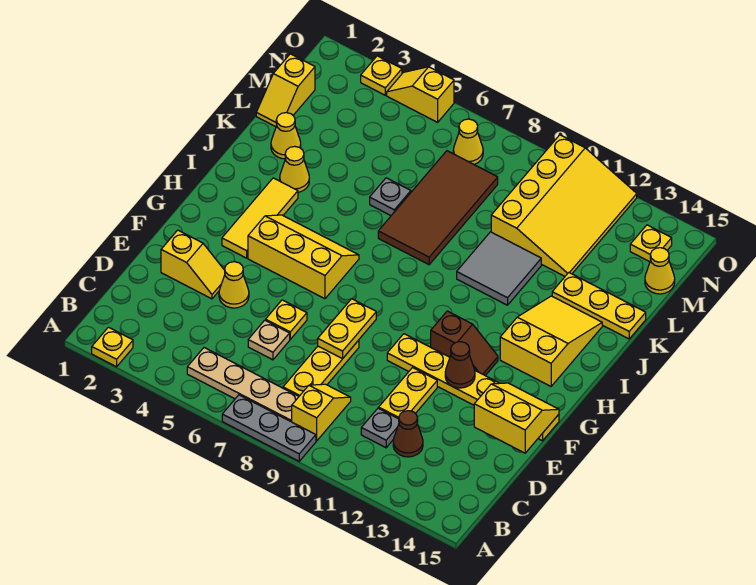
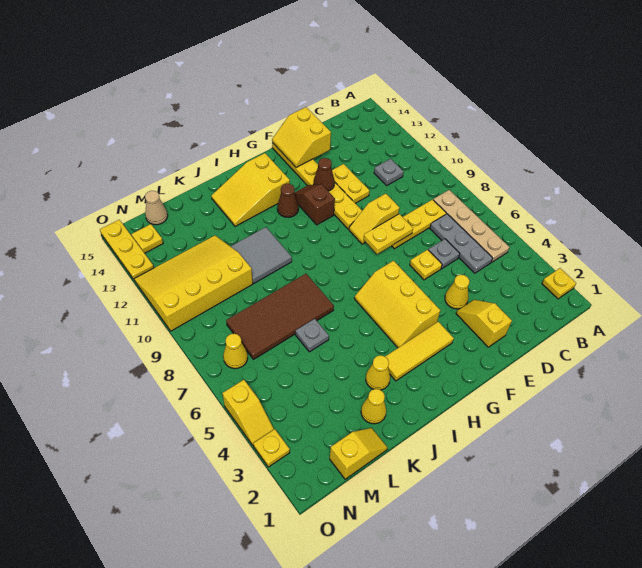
grey plate A7:A9 level 1 -> grey plate C5:C7 level 1
yellow slope B9:C9 level 1 top B -> yellow slope E9:F9 level 1 top E
brown cone C12 level 1 -> brown cone H12 level 1
tan plate D6 level 1 -> grey plate D6 level 1
yellow plate D11:E11 level 1 -> yellow plate E11:E12 level 1
yellow plate K13:K15 level 1 -> yellow plate O13:O15 level 1
yellow cone M15 level 1 -> tan cone M15 level 1

